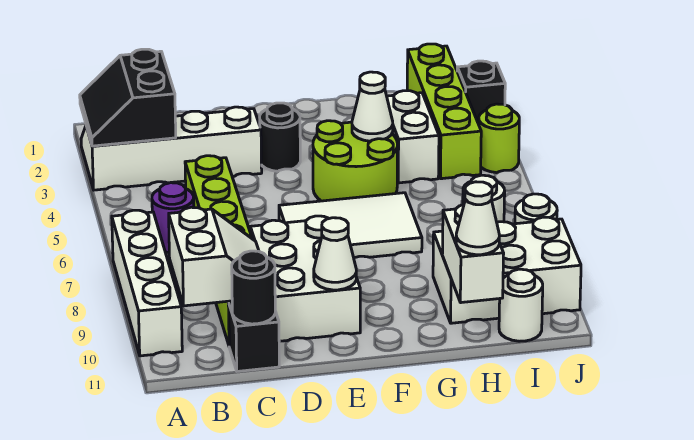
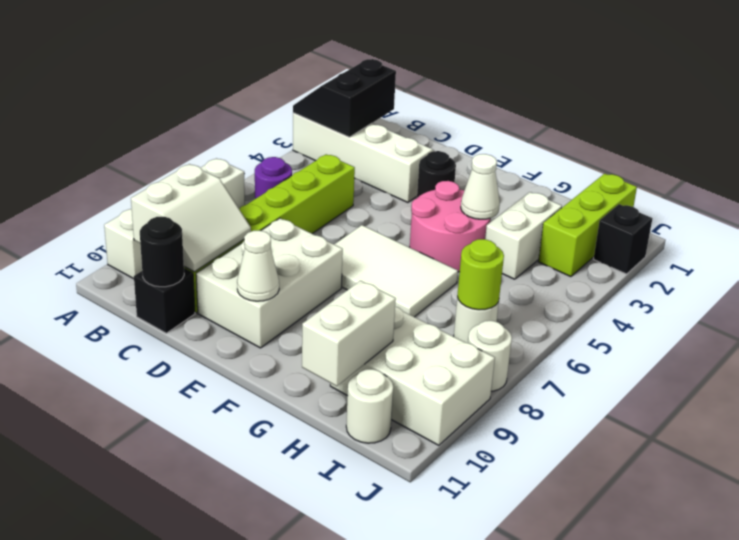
lime round brick F4:G5 level 1 -> pink round brick F4:G5 level 1
white cone H11 level 3 -> none
lime brick I1:I4 level 1 -> lime brick I1:I3 level 1
lime round brick J4 level 1 -> lime round brick I7 level 2

